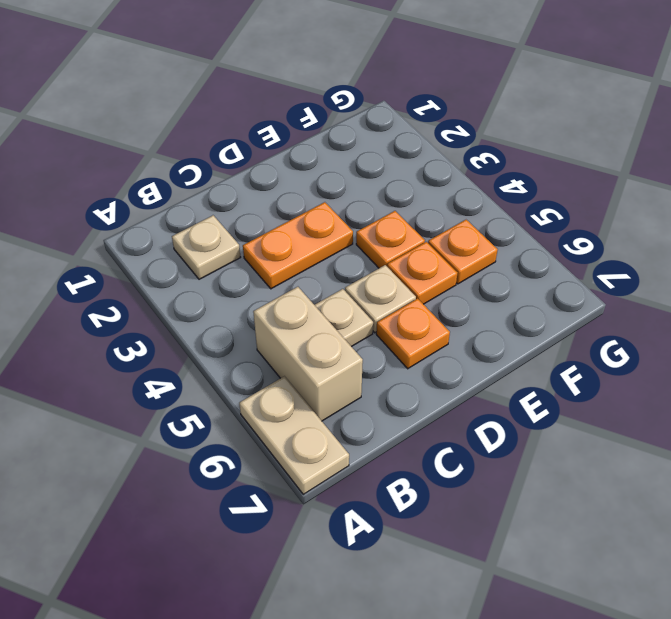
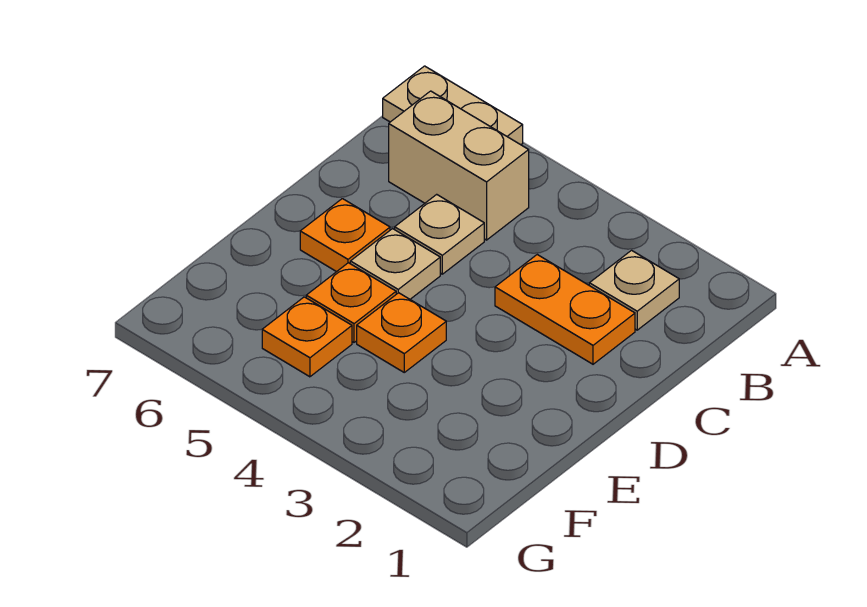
orange plate C3:D3 level 1 -> orange plate C2:C3 level 1

